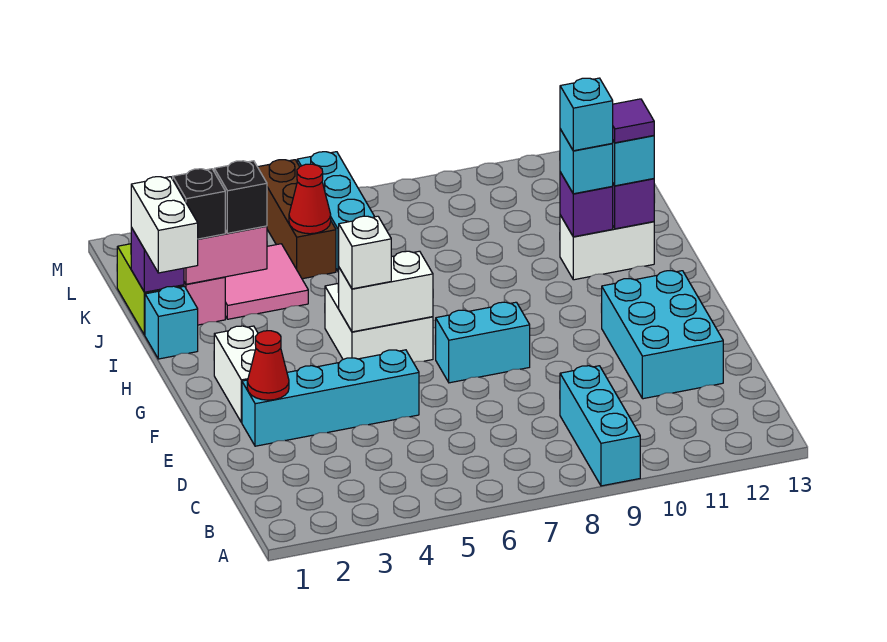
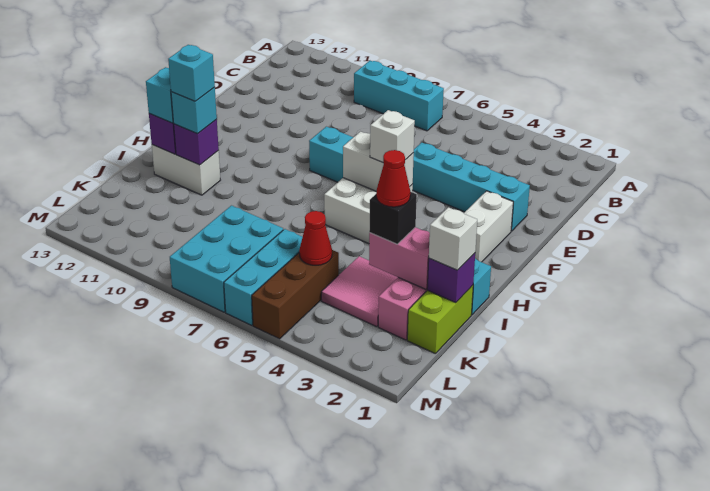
cyan brick A9:C9 level 1 -> cyan brick B7:B9 level 1
cyan brick D11:F12 level 1 -> cyan brick K7:M8 level 1
red cone E2 level 2 -> red cone J3 level 4
white brick I1:J1 level 3 -> white brick J1 level 3
purple tile I12 level 4 -> none
black brick J2 level 3 -> none

